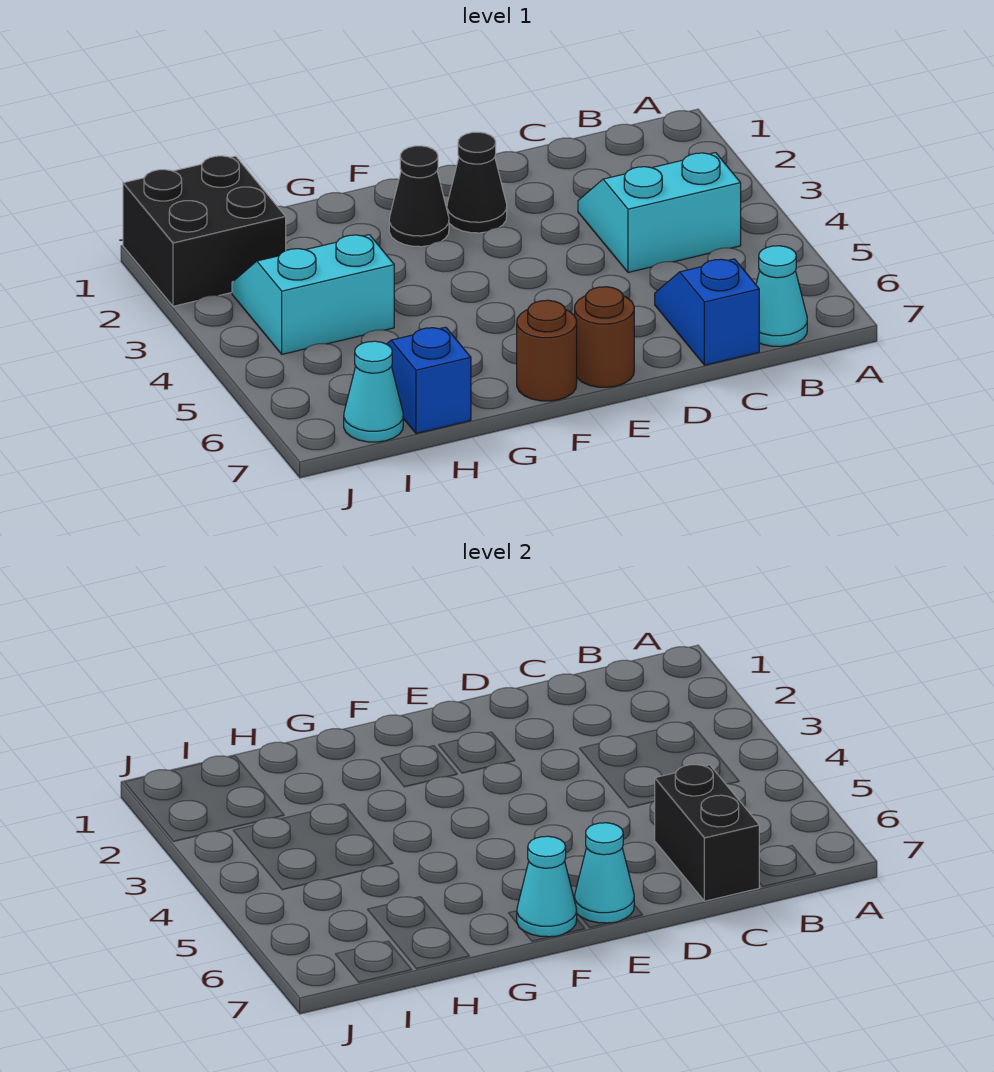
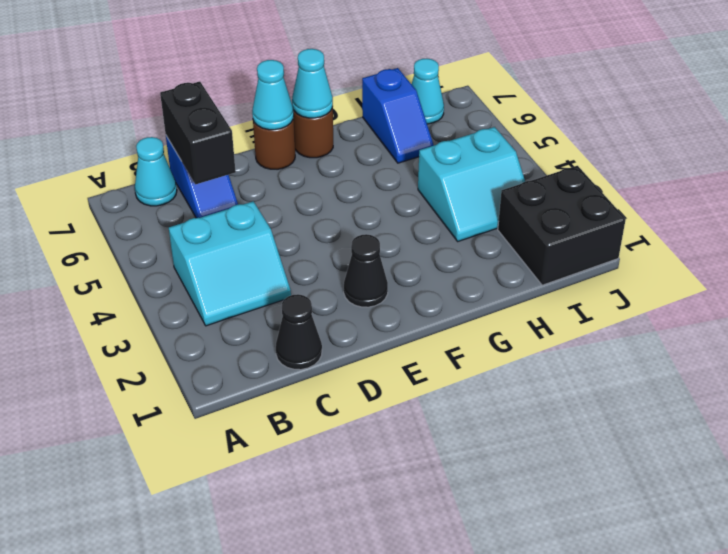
black cone F2 level 1 -> black cone C1 level 1

